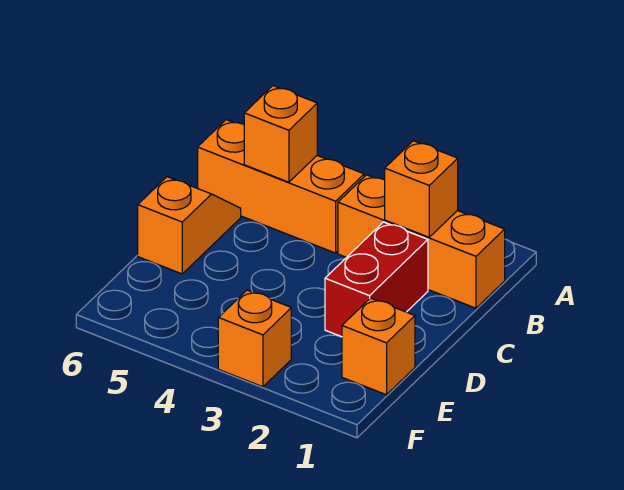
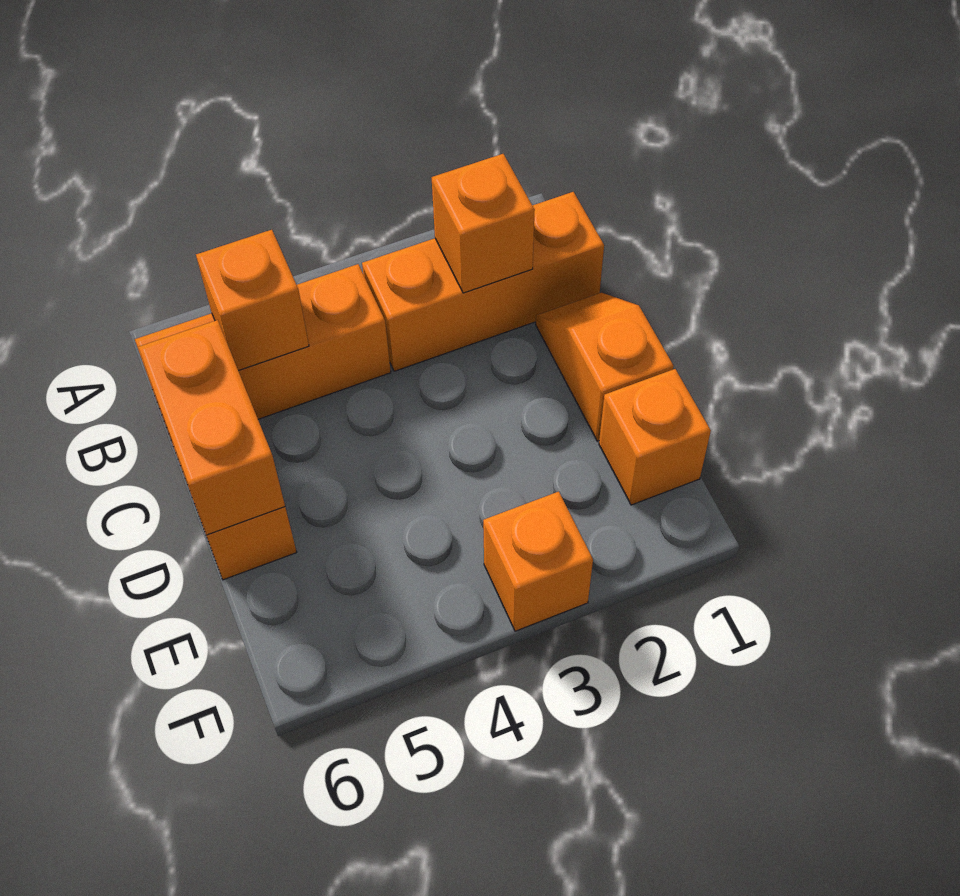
none -> orange slope C1:D1 level 1 top D
red brick C2:D2 level 1 -> none
none -> orange brick C6:D6 level 2

